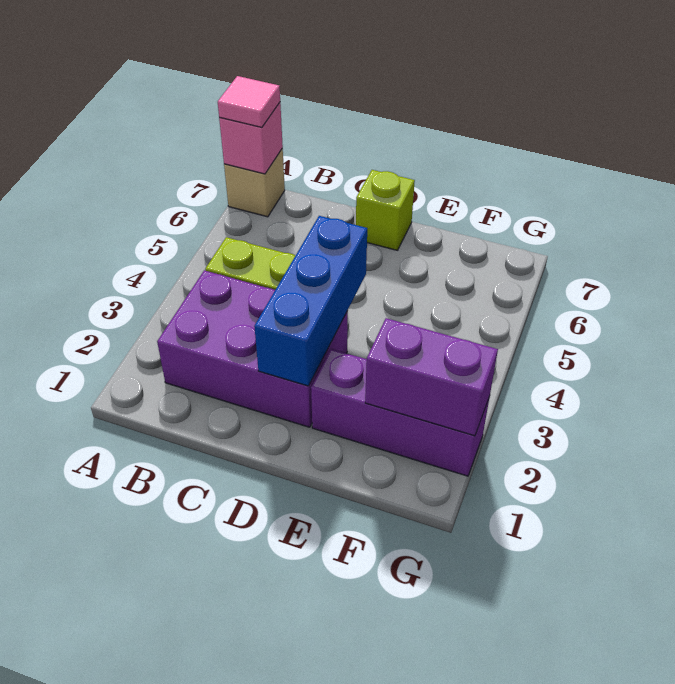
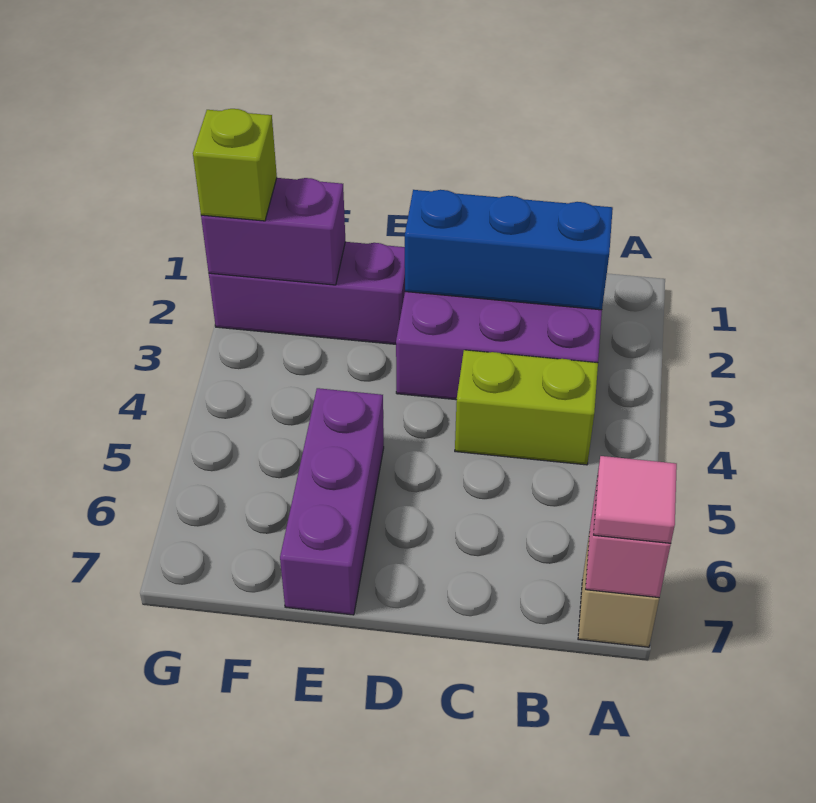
blue brick D2:D4 level 2 -> blue brick B2:D2 level 2
lime brick D7 level 1 -> lime brick G2 level 3
none -> purple brick E5:E7 level 1

